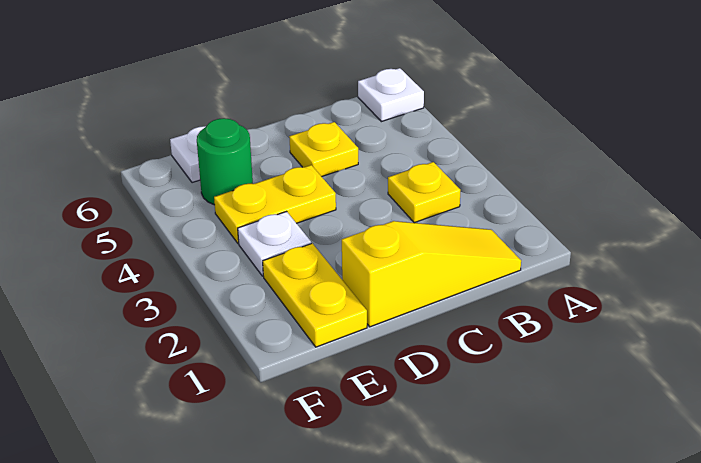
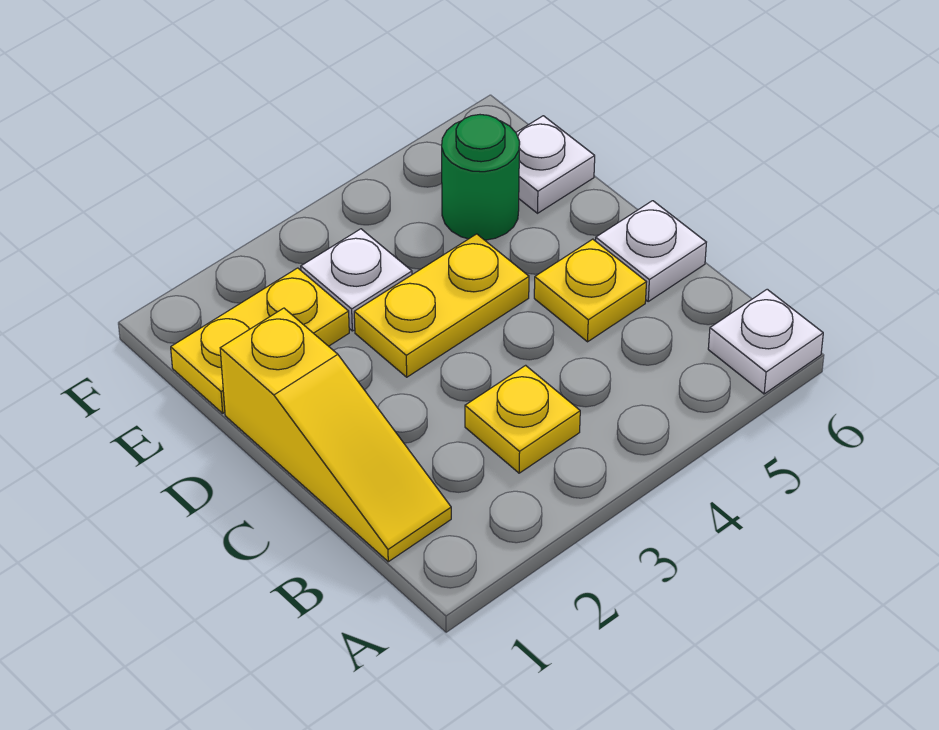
none -> white plate C6 level 1
yellow plate D4:E4 level 1 -> yellow plate D3:D4 level 1

